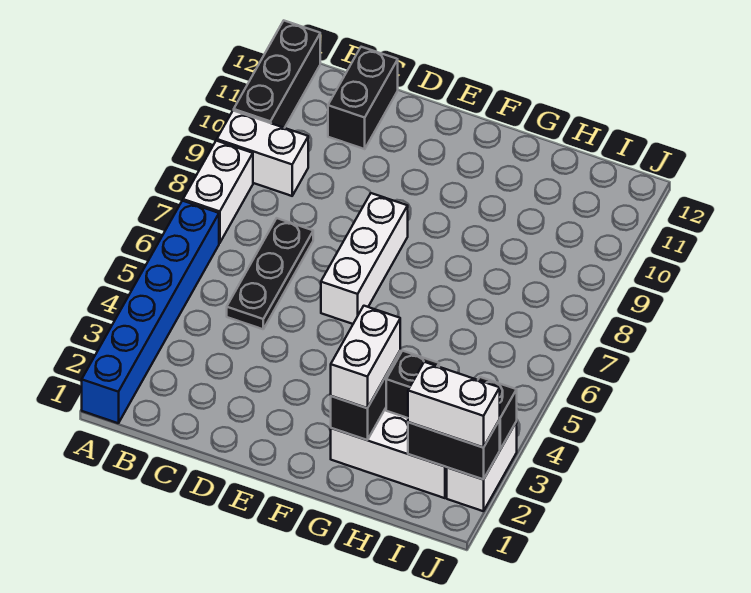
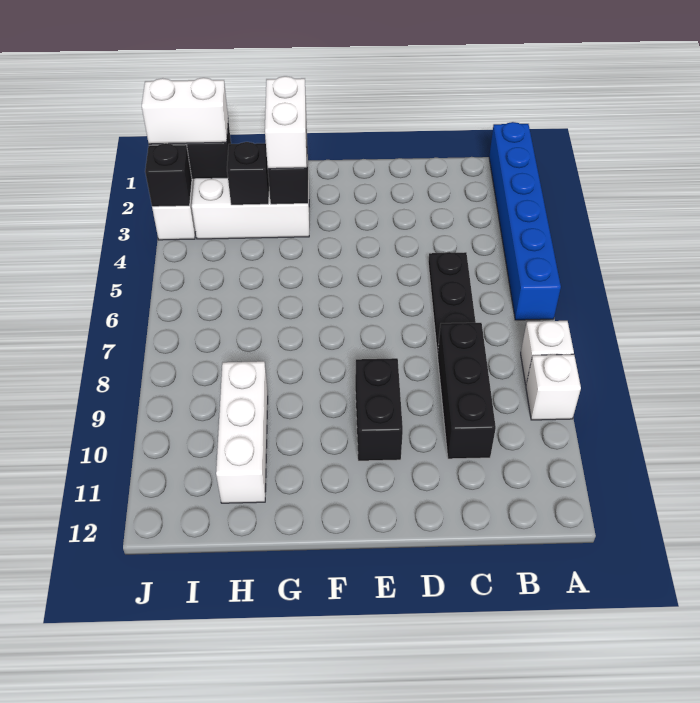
white brick A7:A8 level 1 -> white brick A8 level 1
white brick A9:B9 level 1 -> white brick A9 level 1
black brick A10:A12 level 1 -> black brick C8:C10 level 1
black brick C11:C12 level 1 -> black brick E9:E10 level 1
white brick E6:E8 level 1 -> white brick H9:H11 level 1

